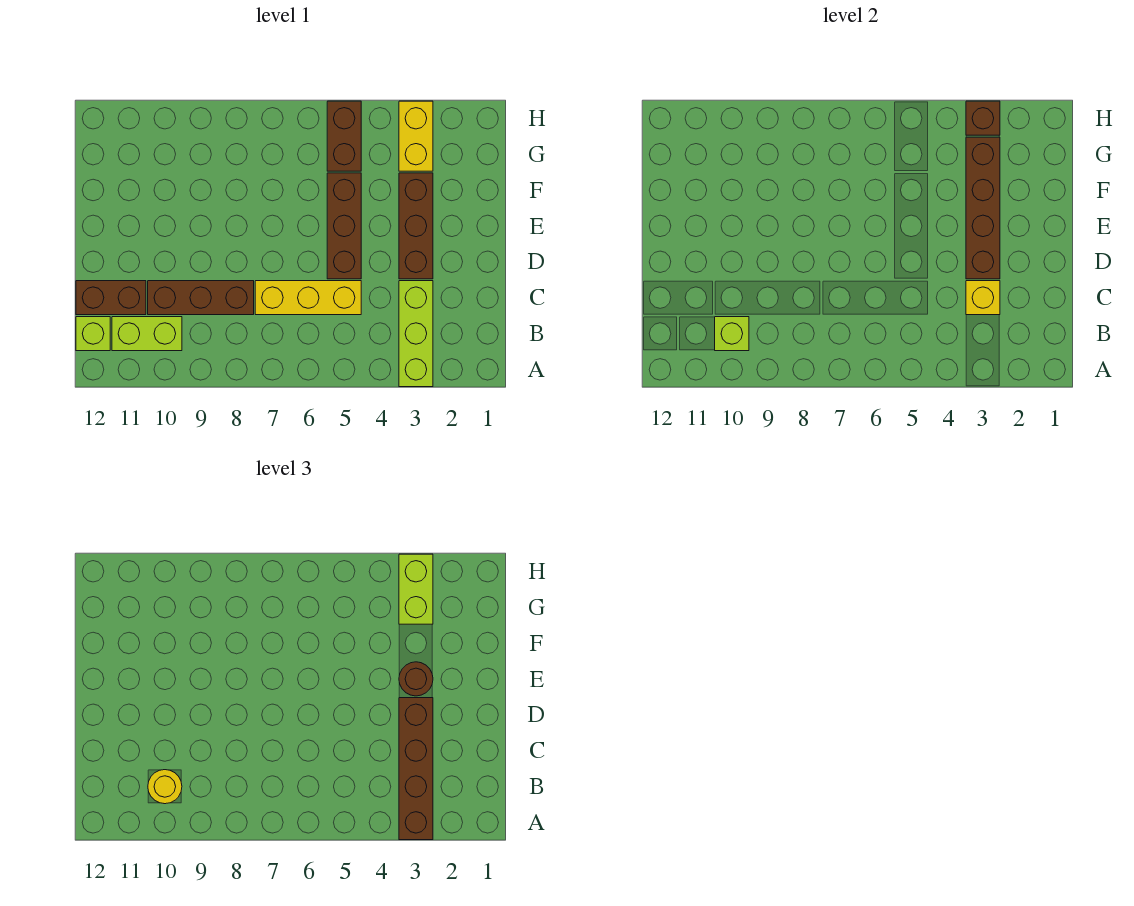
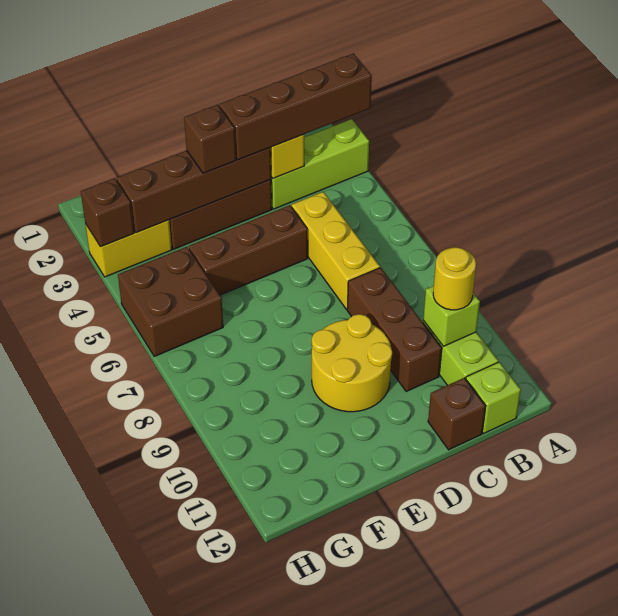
brown brick C11:C12 level 1 -> brown brick C12 level 1
none -> yellow round brick D9:E10 level 1
brown round brick E3 level 3 -> brown brick E3 level 3
lime brick G3:H3 level 3 -> none
brown brick G5:H5 level 1 -> brown brick G5:H6 level 1

